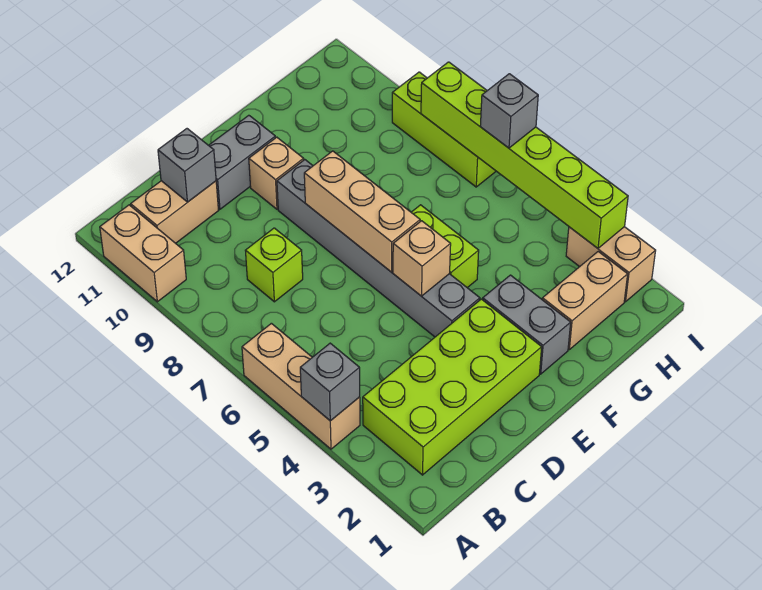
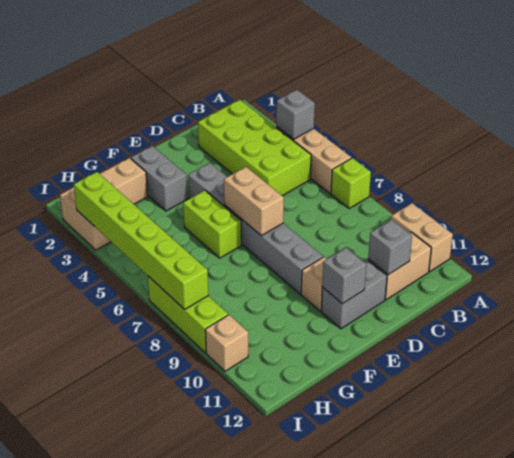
lime brick B2:E3 level 1 -> lime brick B2:C5 level 1
lime brick C8 level 1 -> lime brick A7 level 1
tan brick E5 level 2 -> tan brick I10 level 1
tan brick E6:E8 level 2 -> tan brick E6:E7 level 2
grey brick I6 level 3 -> grey brick E11 level 2

